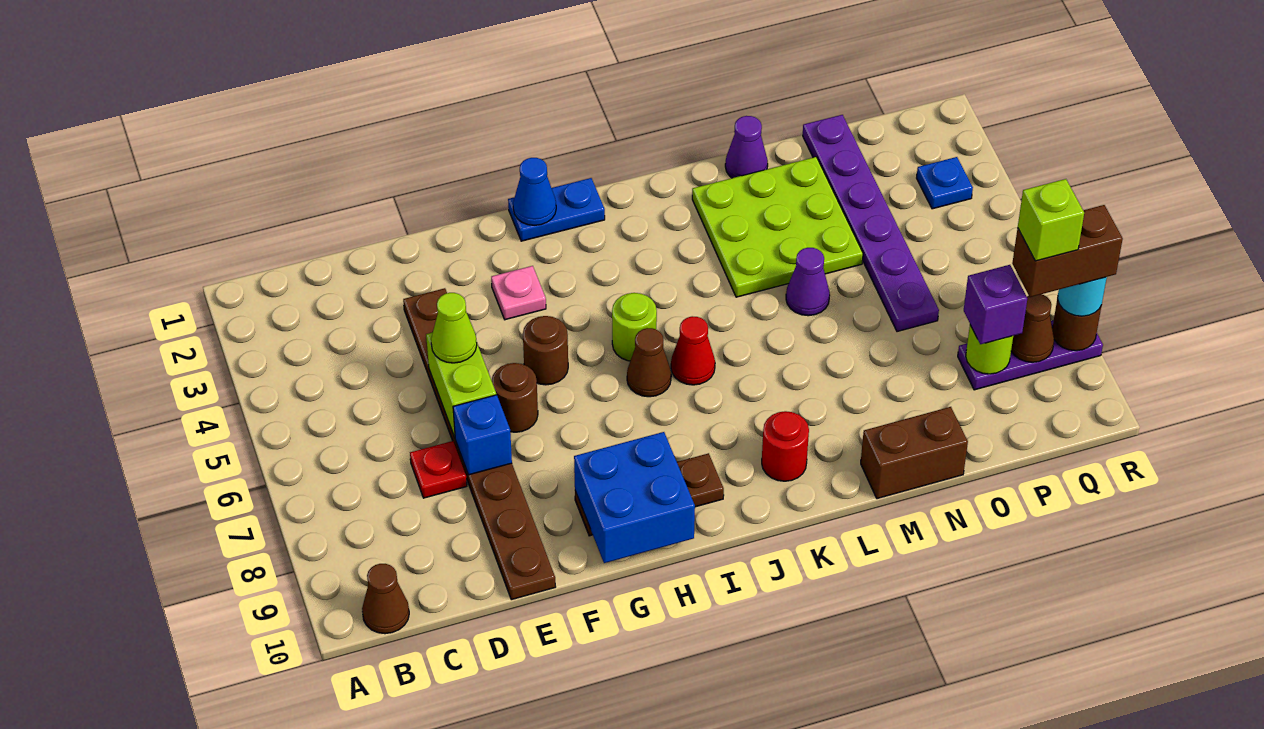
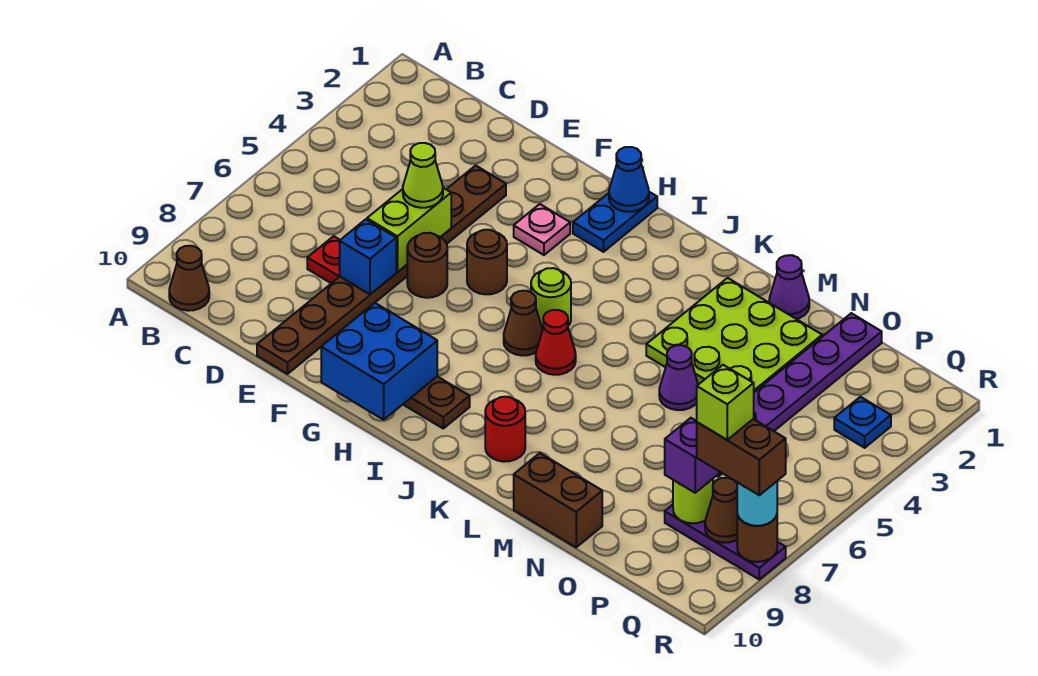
blue plate H1:I1 level 1 -> blue plate H1:H2 level 1

